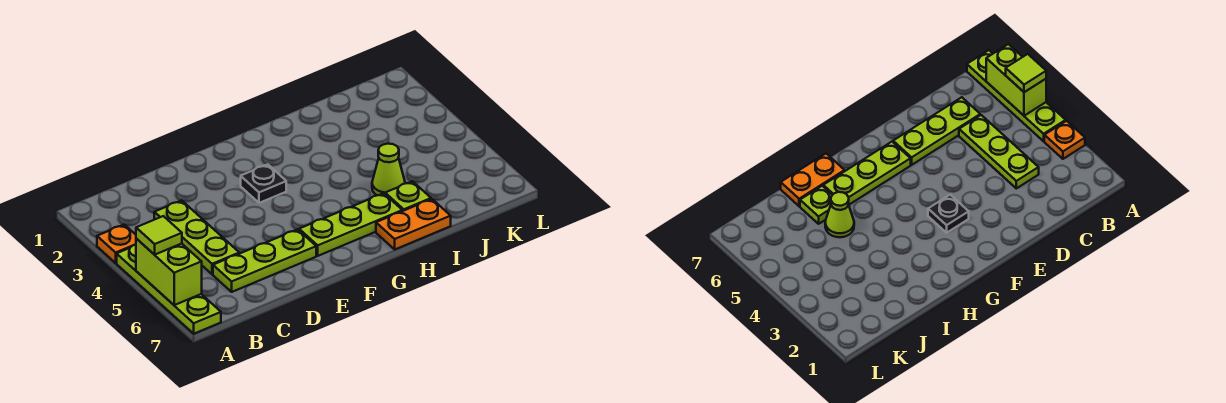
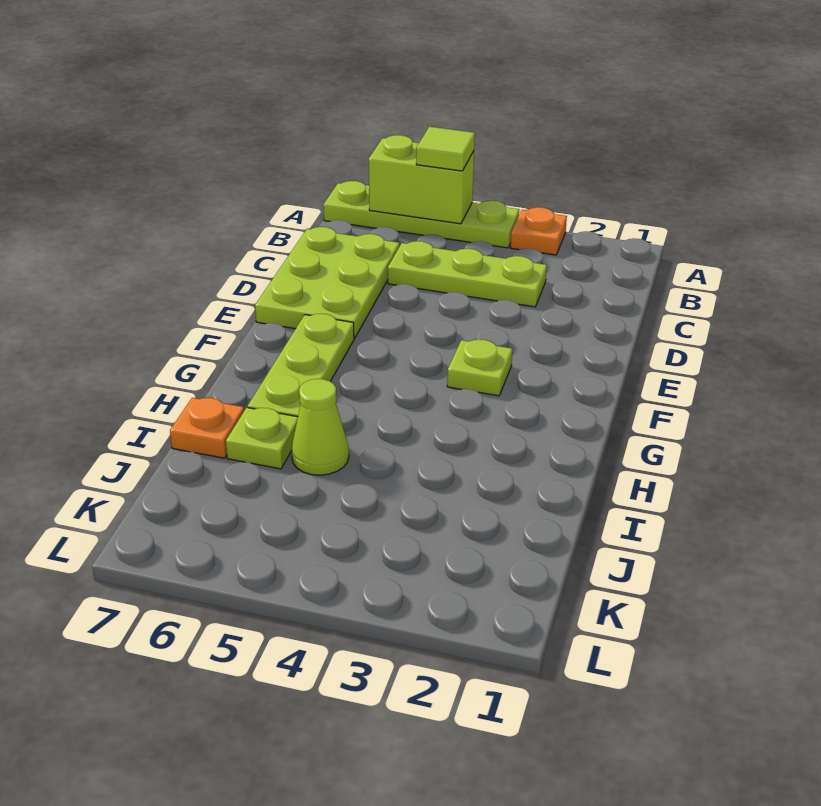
lime plate C6:E6 level 1 -> lime plate C6:E7 level 1
black plate F3 level 1 -> lime plate F3 level 1
orange plate H7:I7 level 1 -> orange plate I7 level 1

